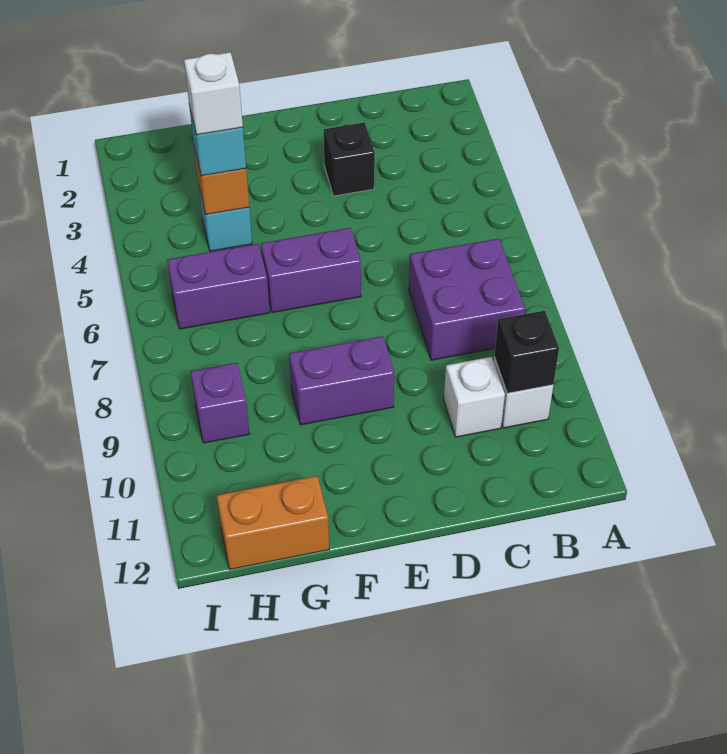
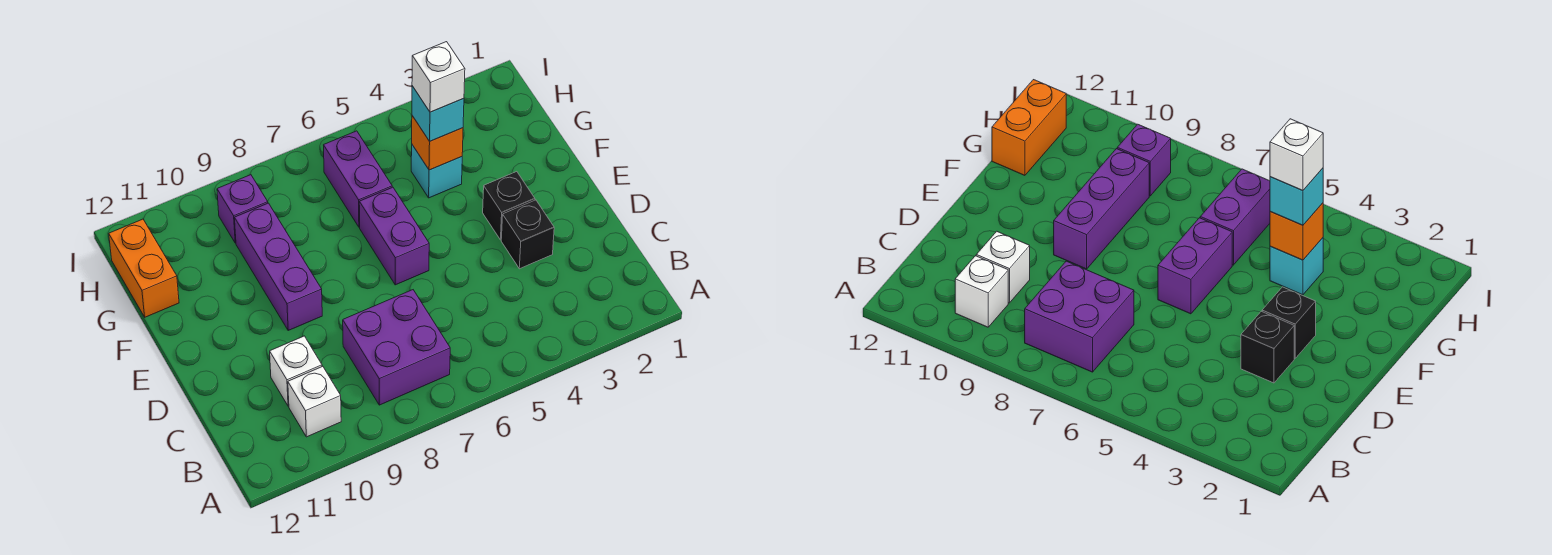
black brick B10 level 2 -> black brick E3 level 1
purple brick E9:F9 level 1 -> purple brick E9:G9 level 1

